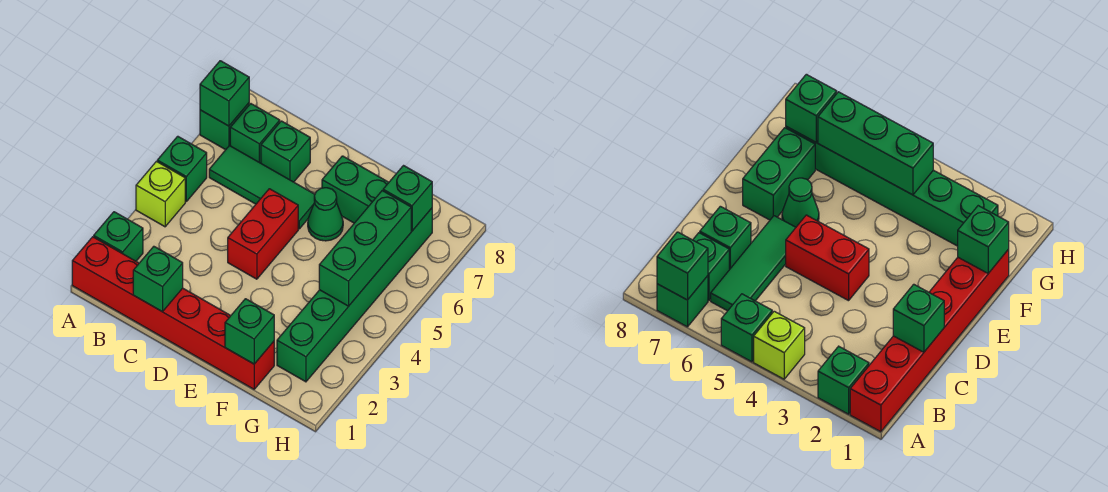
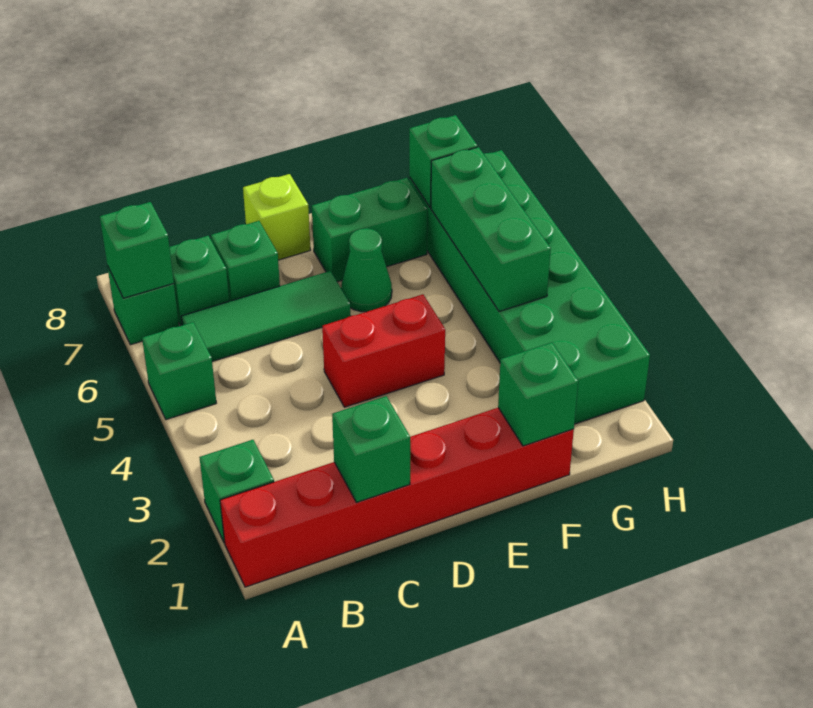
lime brick A4 level 1 -> lime brick D8 level 1
red brick D4:D5 level 1 -> red brick D4:E4 level 1
green brick G2:G7 level 1 -> green brick G2:H7 level 1

